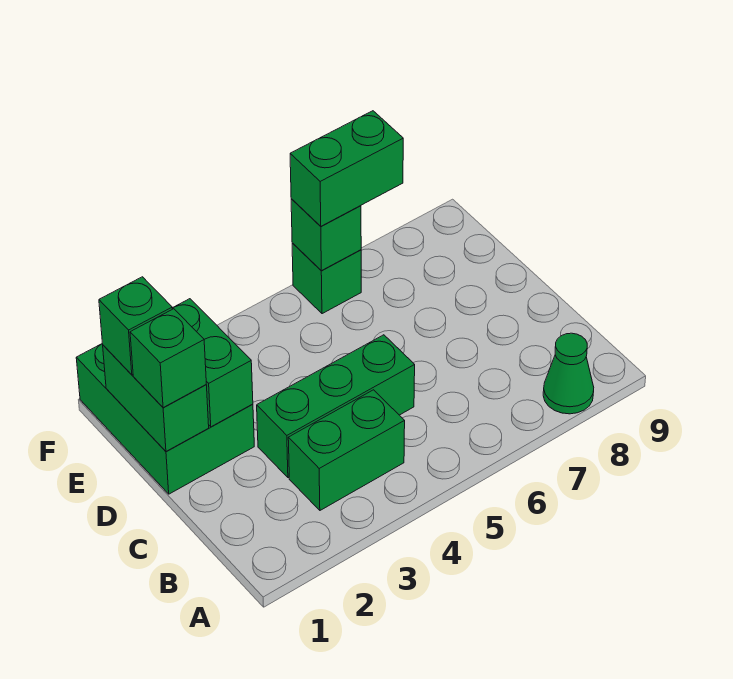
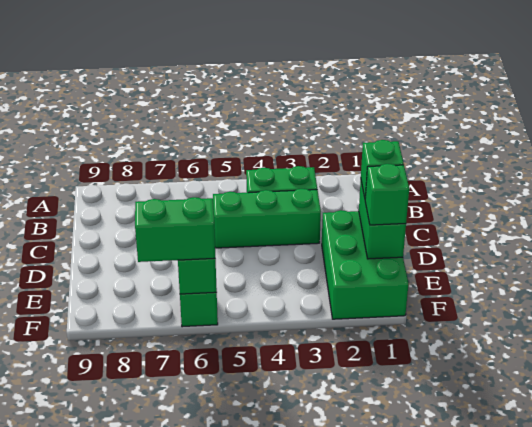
green cone A8 level 1 -> none
green brick D2:E2 level 2 -> none

